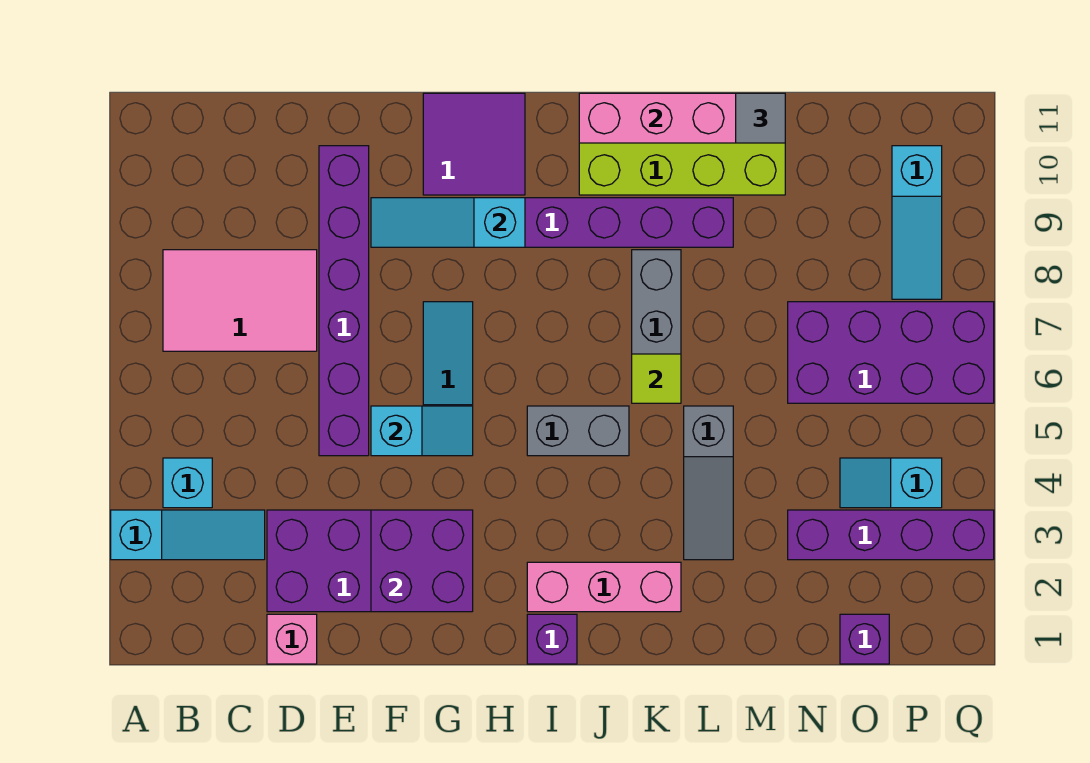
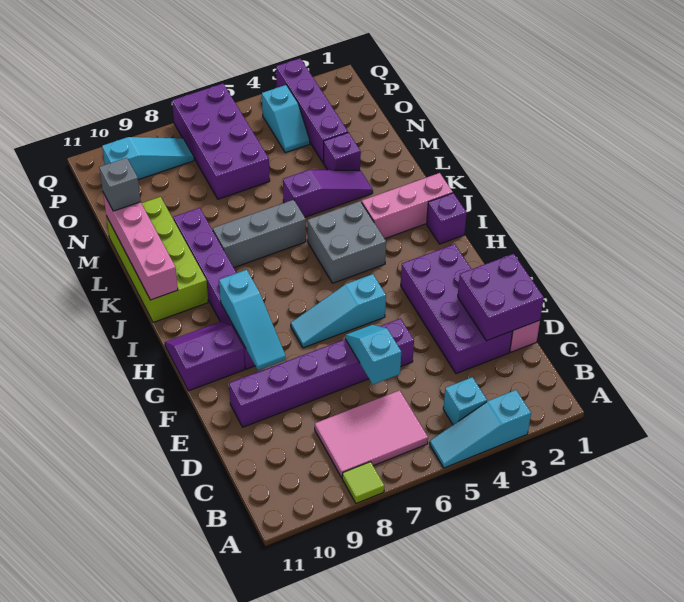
cyan slope A3:C3 level 1 top A -> cyan slope A3:A5 level 1 top 3
pink tile B7:D8 level 1 -> pink tile B6:C8 level 1
purple brick F2:G3 level 2 -> purple brick D1:E2 level 2
cyan slope F5:G5 level 2 top F -> cyan slope D6:E6 level 2 top D
purple tile G10:H11 level 1 -> purple slope G10:H11 level 1 top G
pink brick I2:K2 level 1 -> pink brick J1:J3 level 1
grey brick I5:J5 level 1 -> grey brick I4:J5 level 1
lime tile K6 level 2 -> lime tile A8 level 1
grey slope L3:L5 level 1 top 5 -> purple slope L3:L5 level 1 top 5
grey tile M11 level 3 -> grey brick M11 level 3
purple brick O1 level 1 -> purple brick M3 level 1

